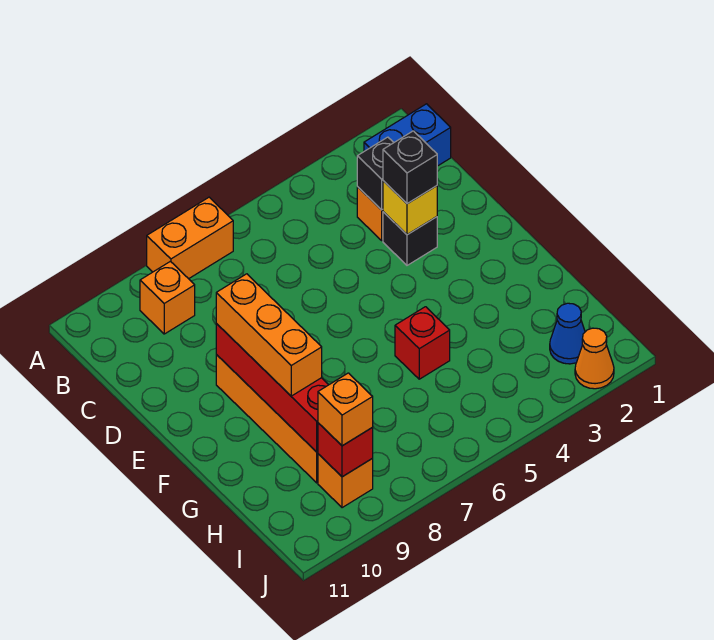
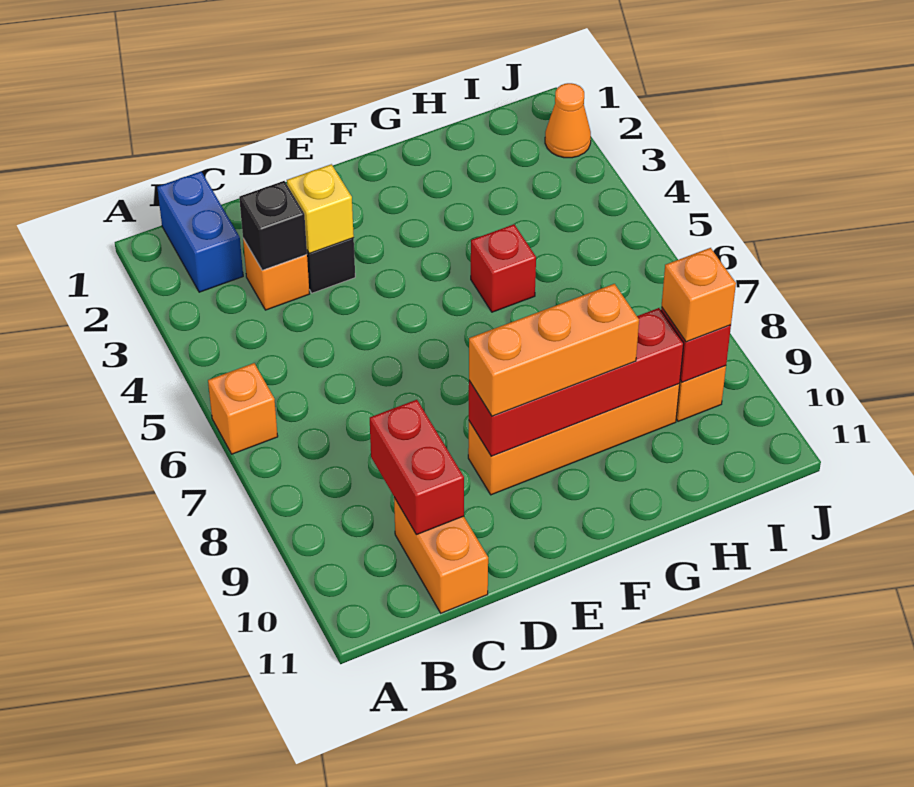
orange brick A7:A8 level 1 -> orange brick C10:C11 level 1
orange brick B9 level 1 -> orange brick A6 level 1
none -> red brick C9:C10 level 2
black brick D3 level 3 -> none
blue cone I2 level 1 -> none

